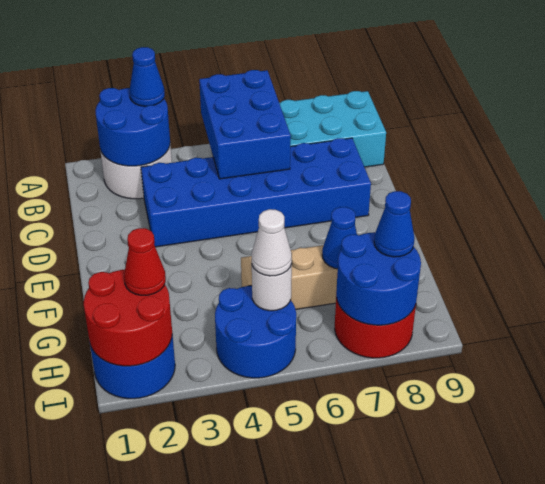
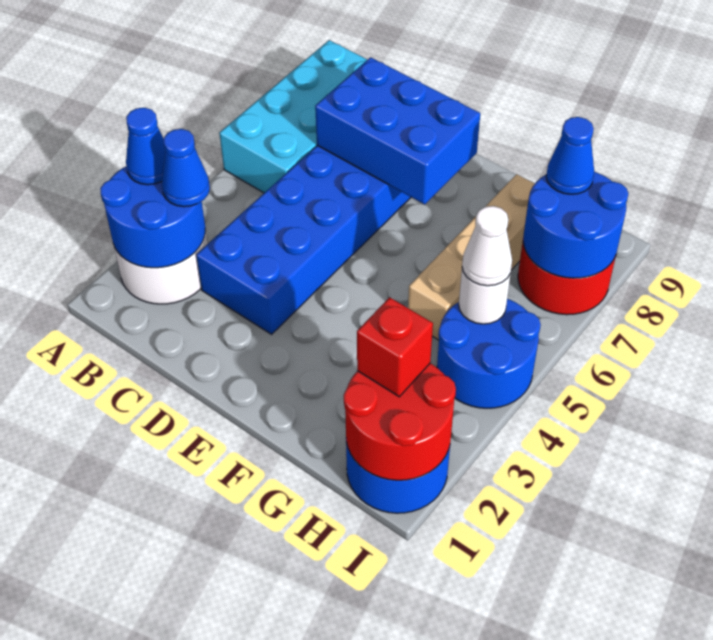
blue brick A5:C6 level 2 -> blue brick C7:E8 level 2
blue cone G7 level 2 -> blue cone B3 level 3
red cone H2 level 3 -> red brick H2 level 3

